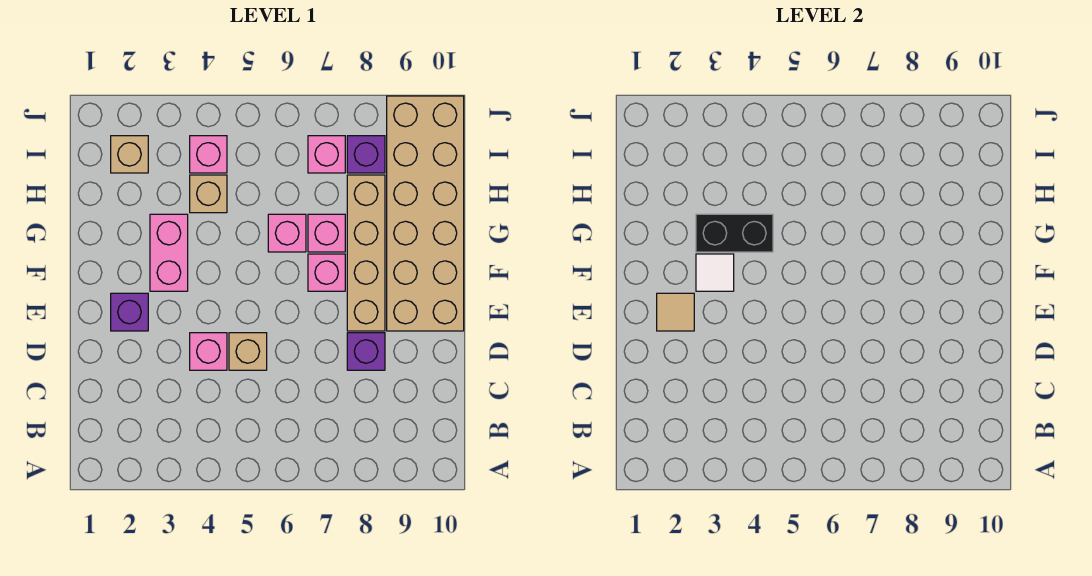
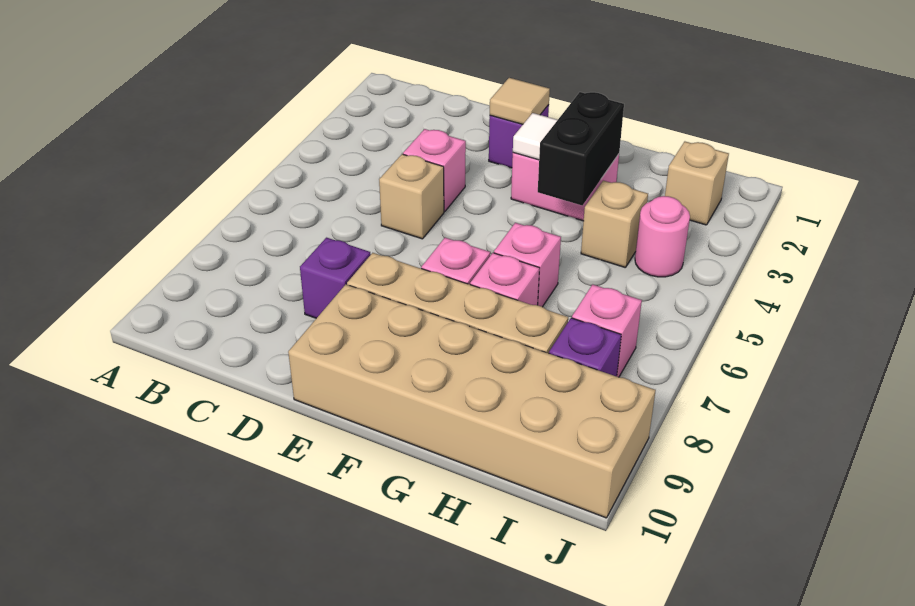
pink brick I4 level 1 -> pink round brick I4 level 1

